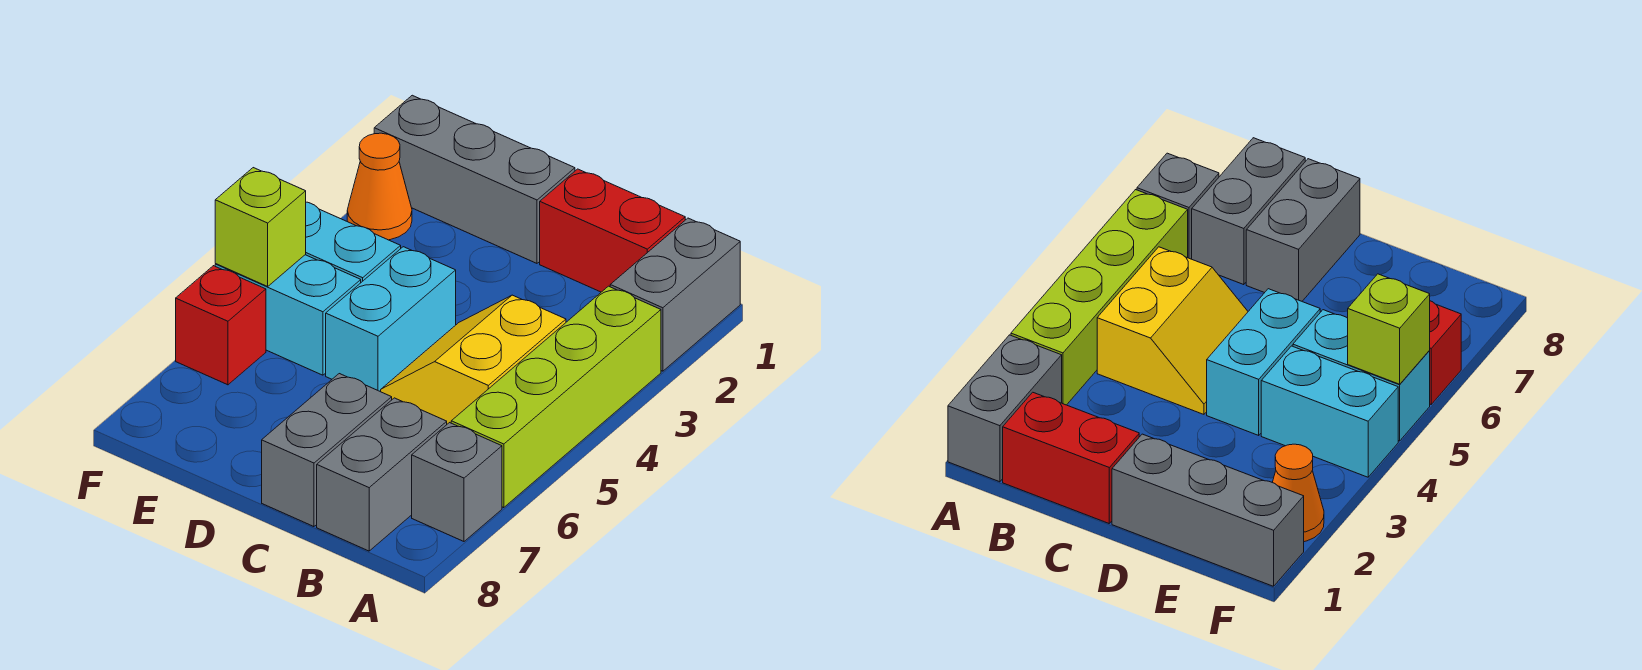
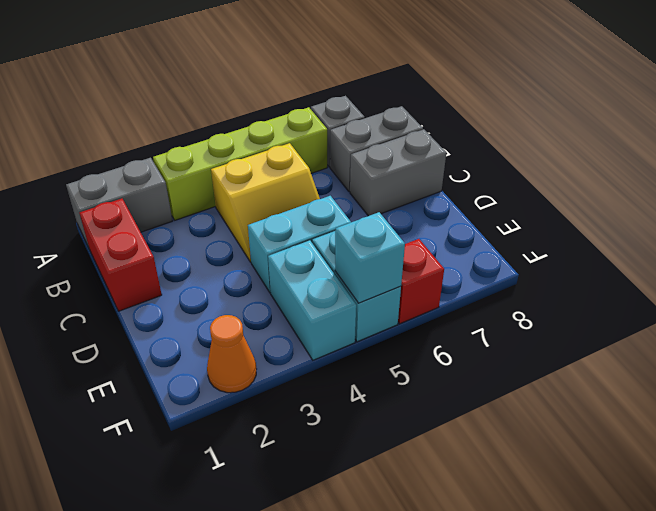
grey brick D1:F1 level 1 -> none
lime brick F5 level 2 -> cyan brick F5 level 2

